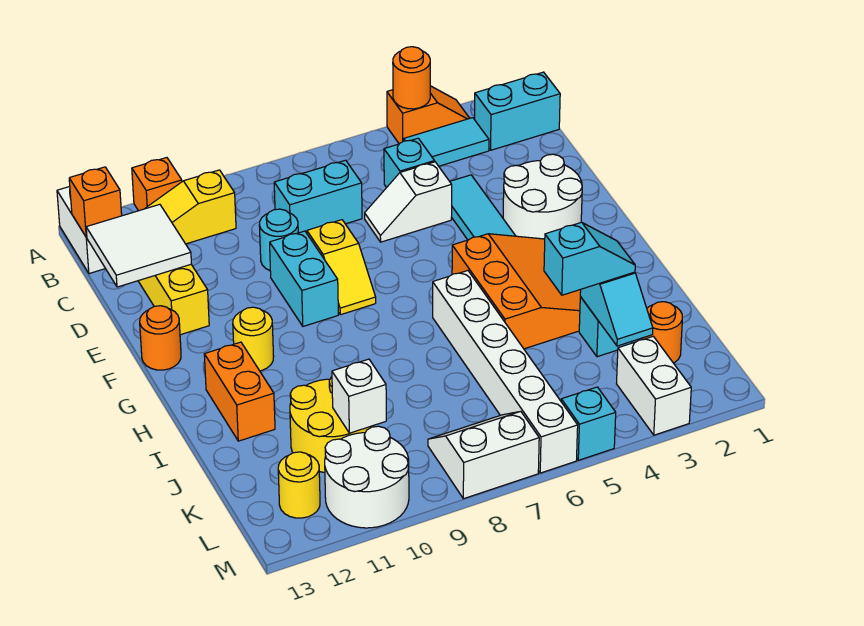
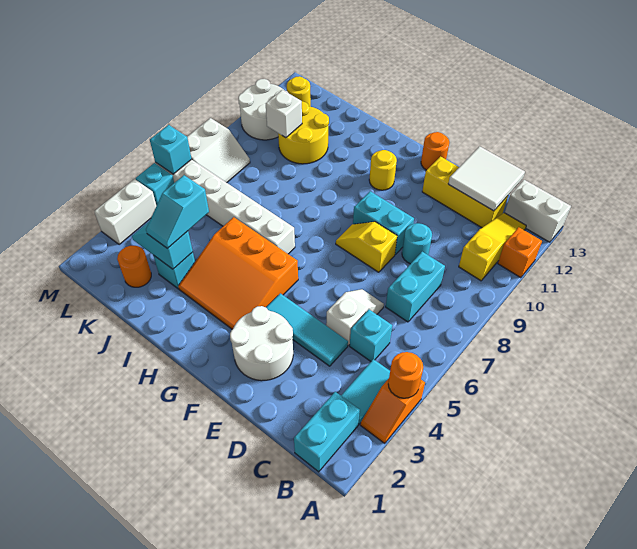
orange brick B13 level 2 -> none
orange brick H12:I12 level 1 -> none
white brick L3:M3 level 1 -> white brick M3:M4 level 1
none -> cyan brick M6 level 2

